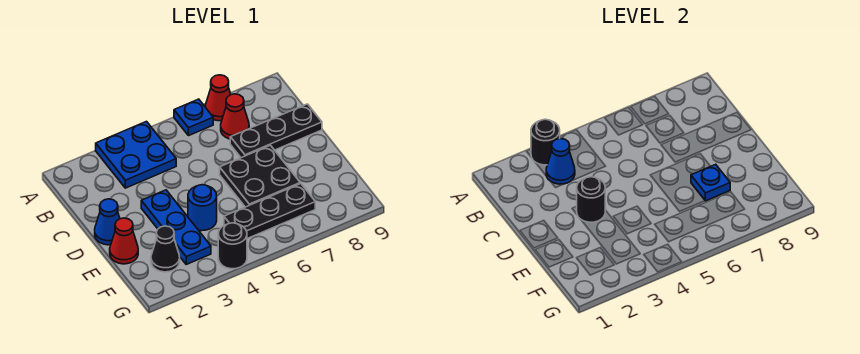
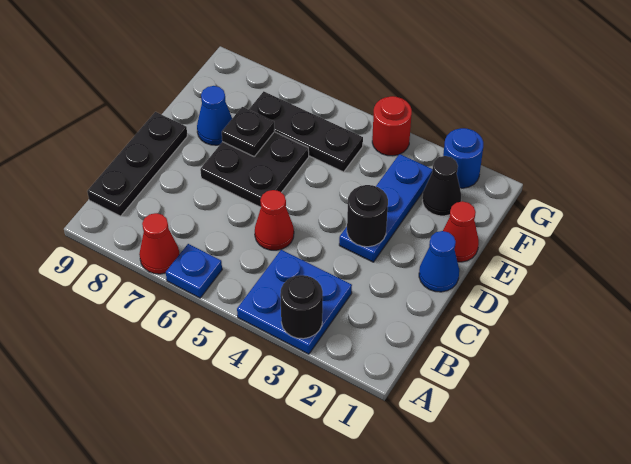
blue cone B3 level 2 -> blue cone E8 level 1
red cone B7 level 1 -> red cone C5 level 1
black plate C7:C9 level 1 -> black plate B9:D9 level 1
blue round brick E4 level 1 -> blue round brick G2 level 1
blue plate E7 level 2 -> black plate E7 level 2
black round brick G4 level 1 -> red round brick G4 level 1

